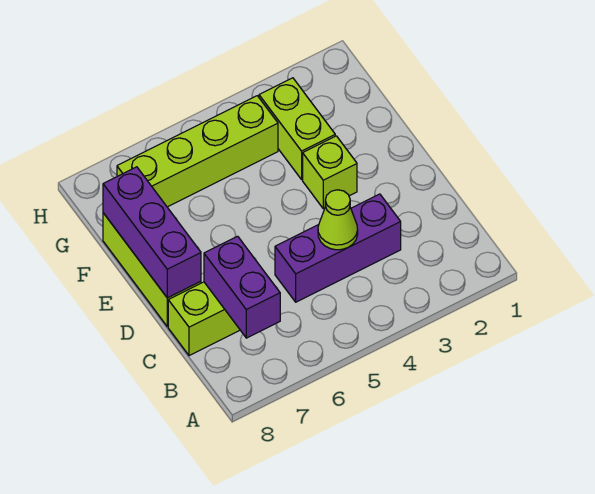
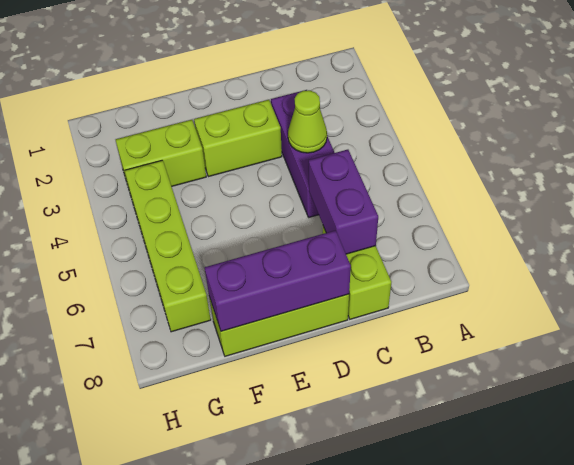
purple brick B7:C7 level 2 -> purple brick C6:C7 level 2
lime brick E3 level 1 -> lime brick D3:E3 level 1

